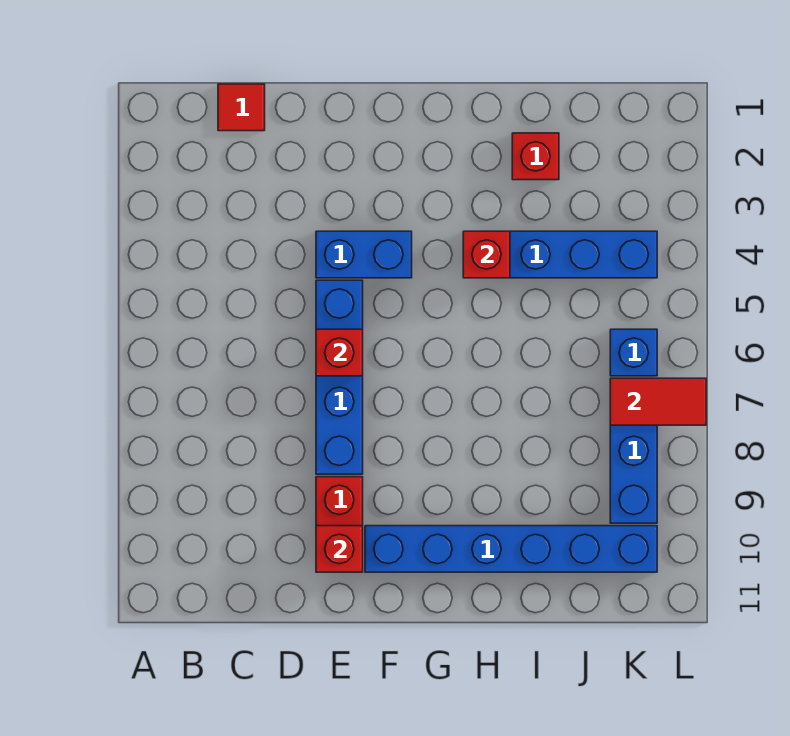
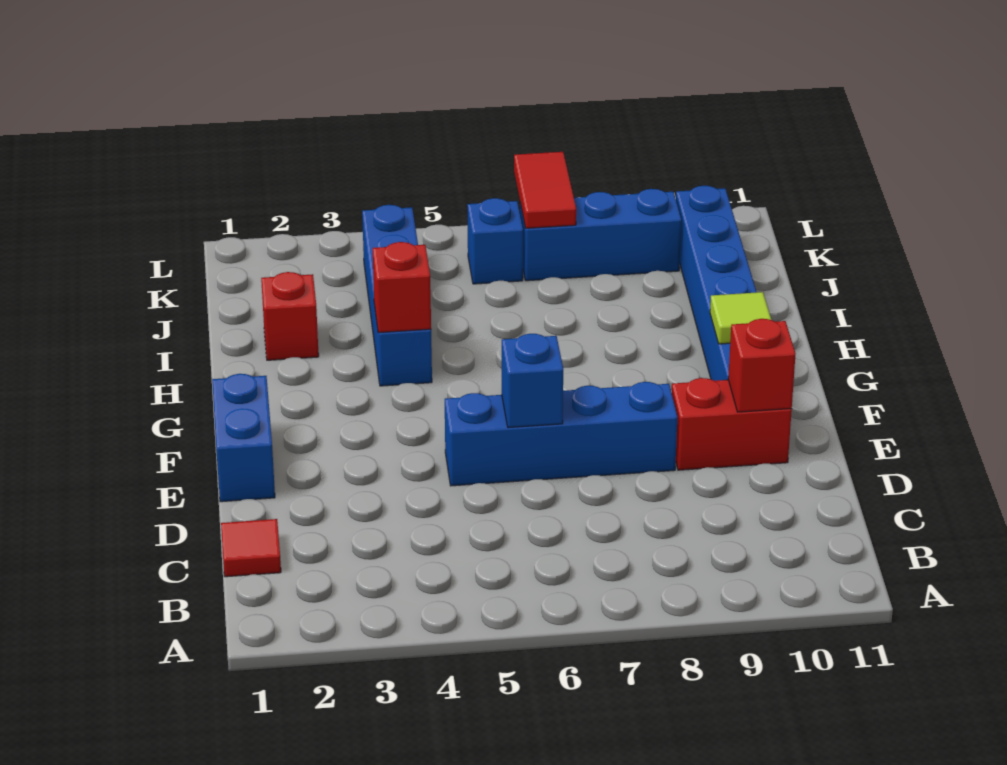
blue brick E4:F4 level 1 -> blue brick E1:F1 level 1
red brick E6 level 2 -> blue brick E6 level 2
none -> lime tile G10 level 2

